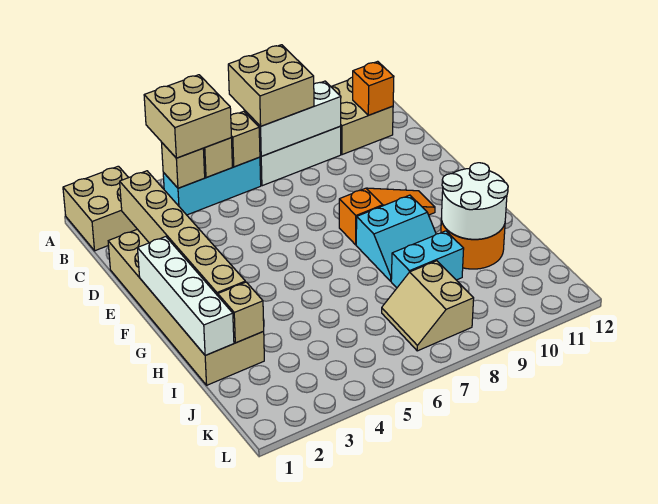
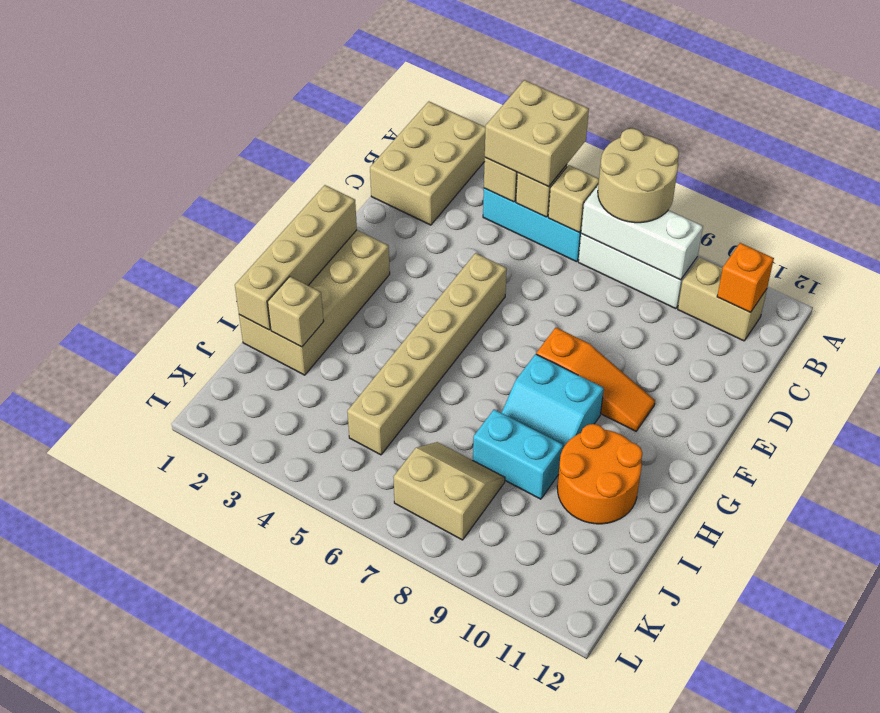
tan brick A1:B2 level 1 -> tan brick A1:C2 level 1
tan brick A7:B8 level 3 -> tan round brick A7:B8 level 3
tan brick A10:B11 level 1 -> tan brick B10:B11 level 1
tan brick C2:H2 level 2 -> tan brick E5:J5 level 1
tan brick D1:I2 level 1 -> tan brick F1:I2 level 1
white brick F1:I1 level 2 -> tan brick F1:I1 level 2
white round brick H10:I11 level 2 -> none
tan slope J7:K8 level 1 top 8 -> tan slope J7:K8 level 1 top K

